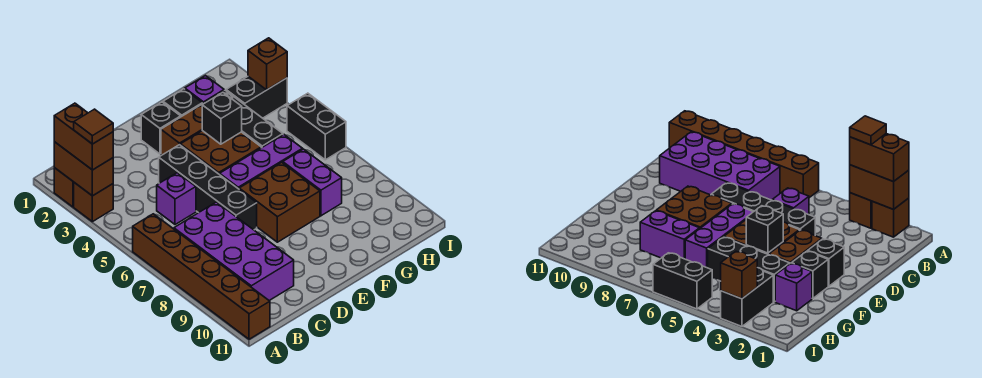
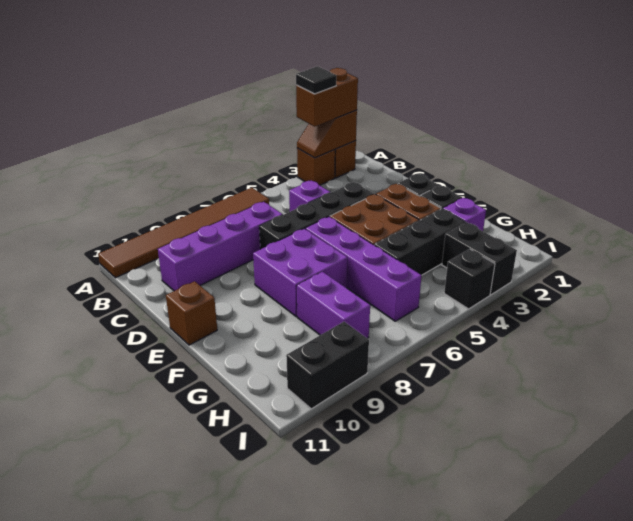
brown brick A2:A3 level 2 -> brown slope A2:A3 level 2 top 2
brown tile A3 level 4 -> black tile A3 level 4
brown brick A6:A11 level 1 -> brown tile A6:A11 level 1
purple brick B7:C10 level 1 -> purple brick C7:C10 level 1
purple brick E6:G6 level 1 -> purple brick E6:H6 level 1
brown brick E7:F8 level 1 -> purple brick E7:F8 level 1
black brick F4 level 2 -> black brick I4 level 1
purple brick G7:G8 level 1 -> purple brick G8:H8 level 1
brown brick I3 level 2 -> brown brick E11 level 1
black brick I5:I6 level 1 -> black brick I9:I10 level 1

